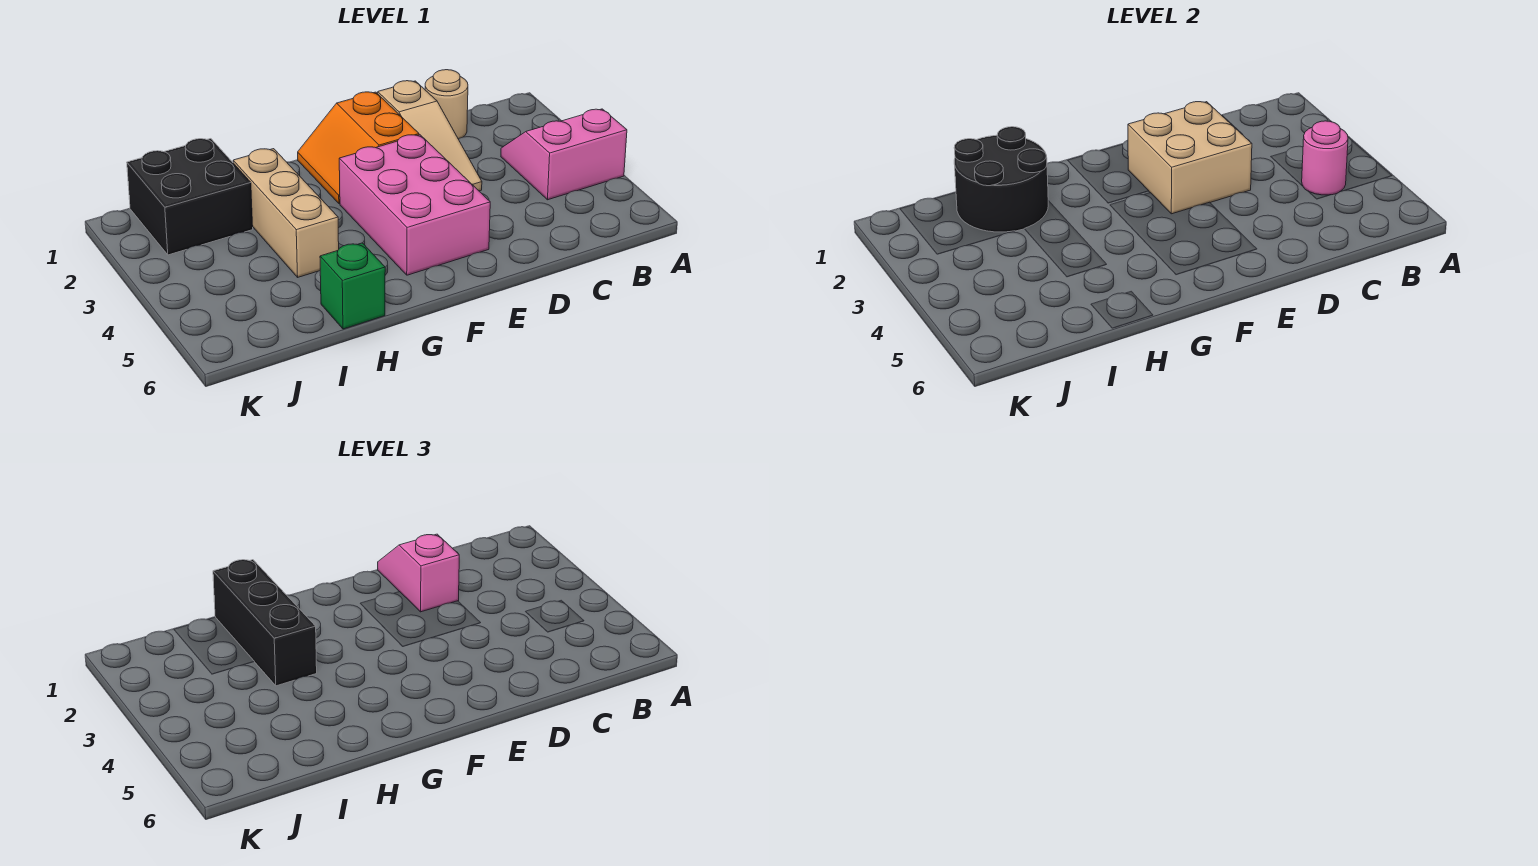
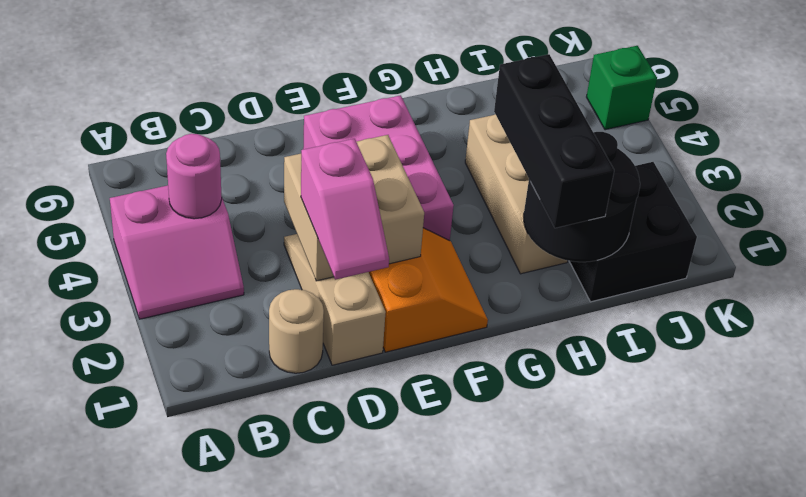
green brick H6 level 1 -> green brick K5 level 1

